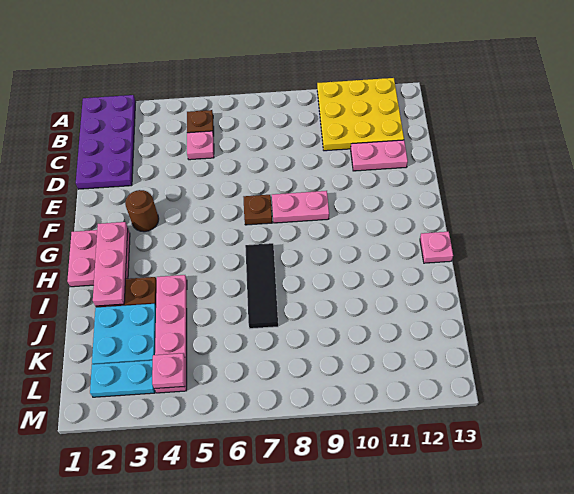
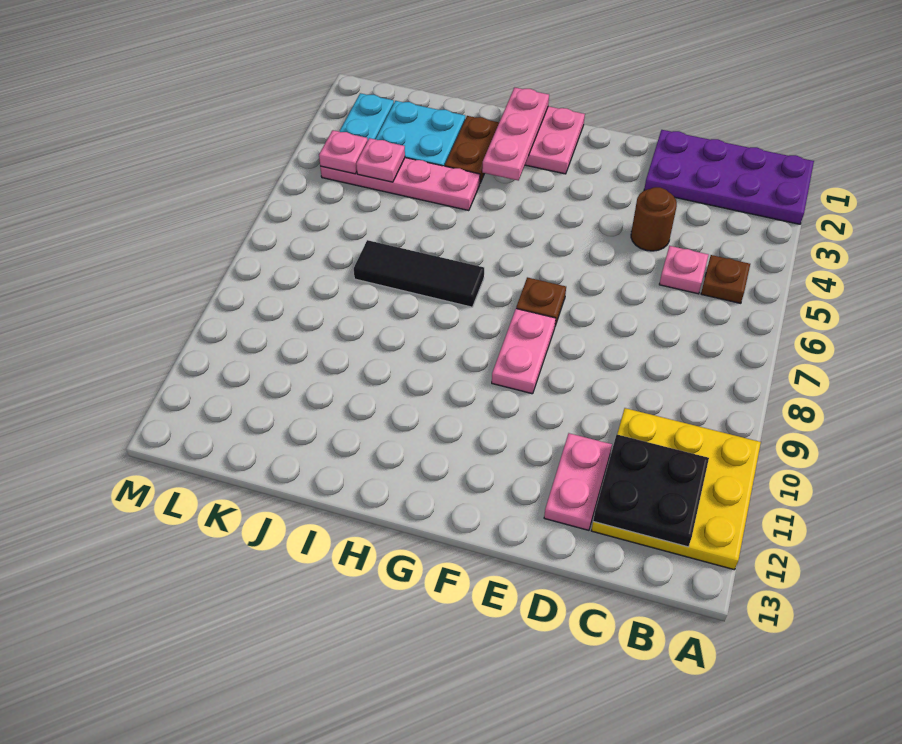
none -> black plate B11:C12 level 2
brown round brick F3 level 1 -> brown round brick D4 level 1
pink plate G2:I2 level 2 -> pink plate H1:H3 level 2
pink plate H13 level 1 -> pink plate K4 level 2

